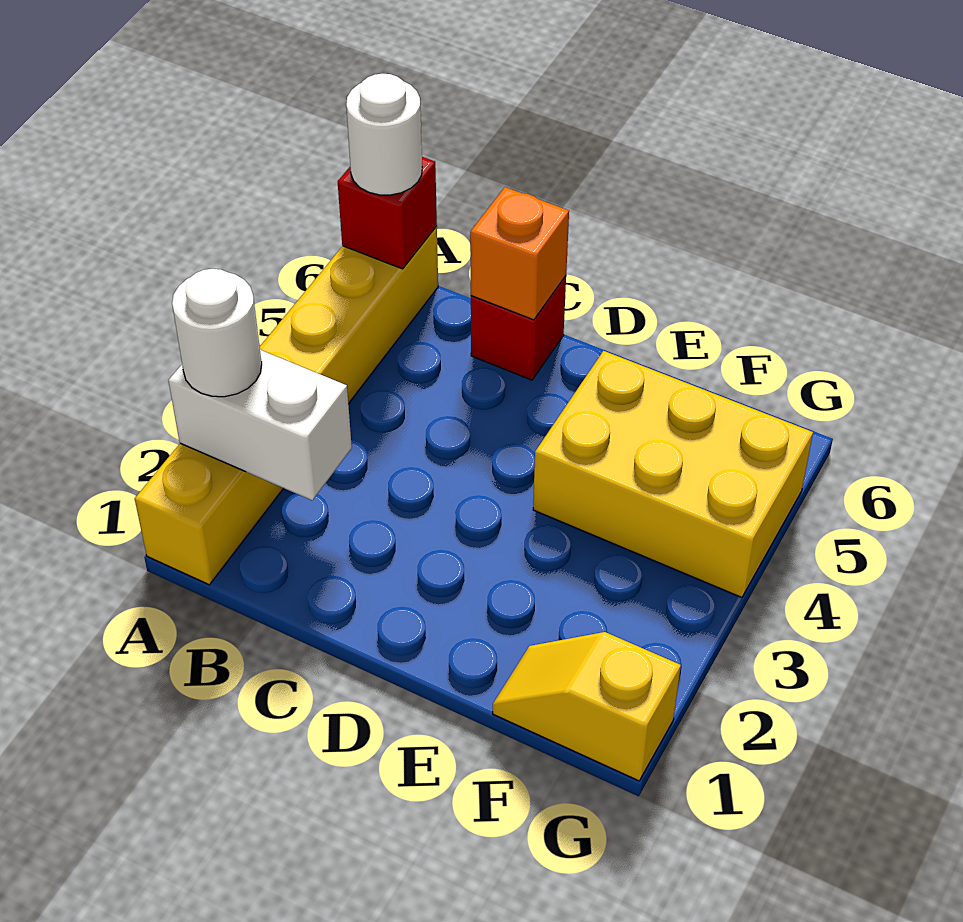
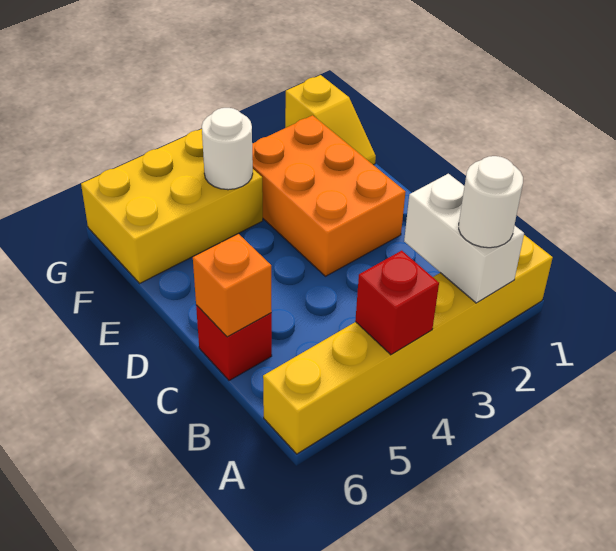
red brick A6 level 2 -> red brick A4 level 2
white round brick A6 level 3 -> white round brick F4 level 2
none -> orange brick D2:F3 level 1
yellow brick E4:G5 level 1 -> yellow brick F4:G6 level 1

